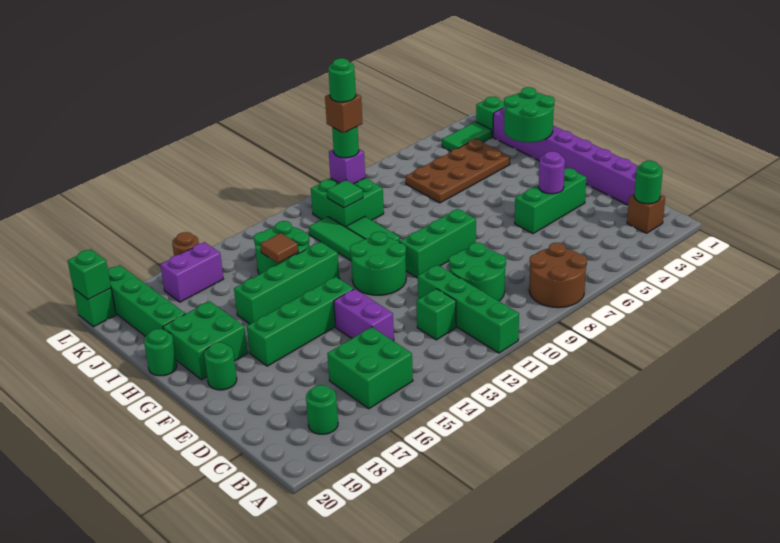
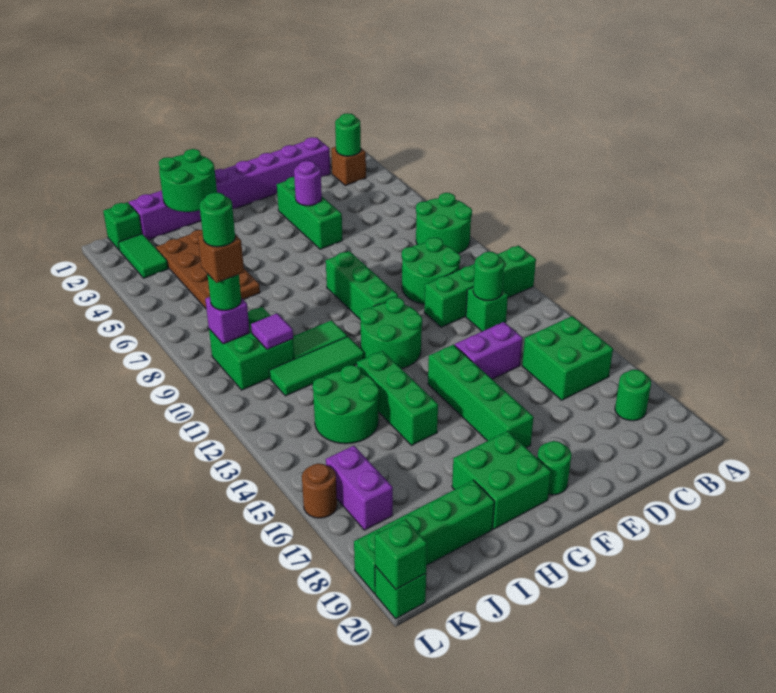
brown round brick A7:B8 level 1 -> green round brick A7:B8 level 1
green brick H13:H16 level 1 -> green brick H13:H15 level 1
green round brick H20 level 1 -> green round brick C12 level 2
brown tile I14 level 2 -> none
green tile J10 level 2 -> purple tile J10 level 2

